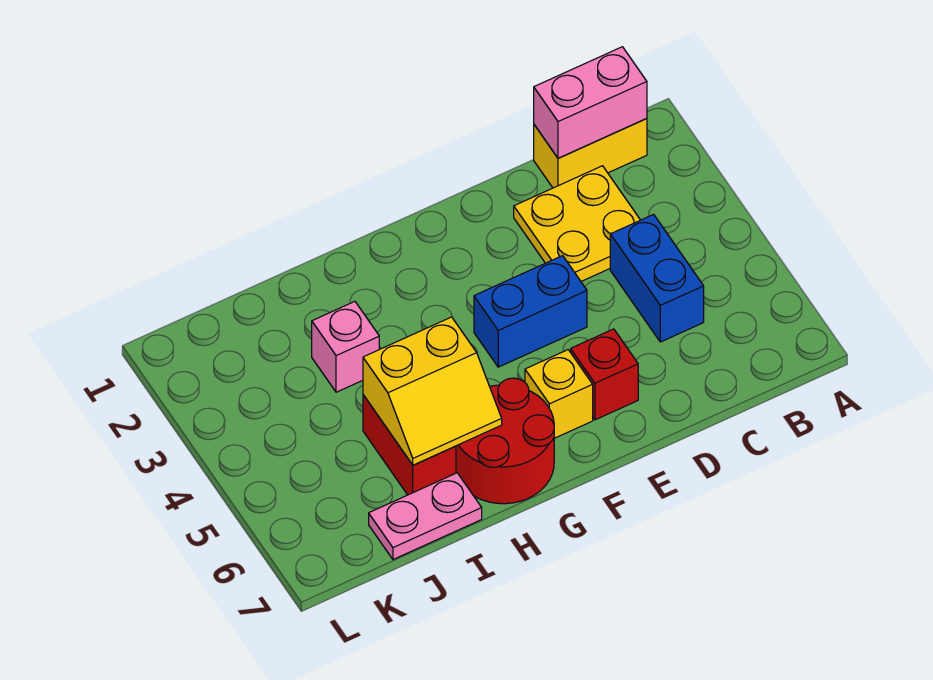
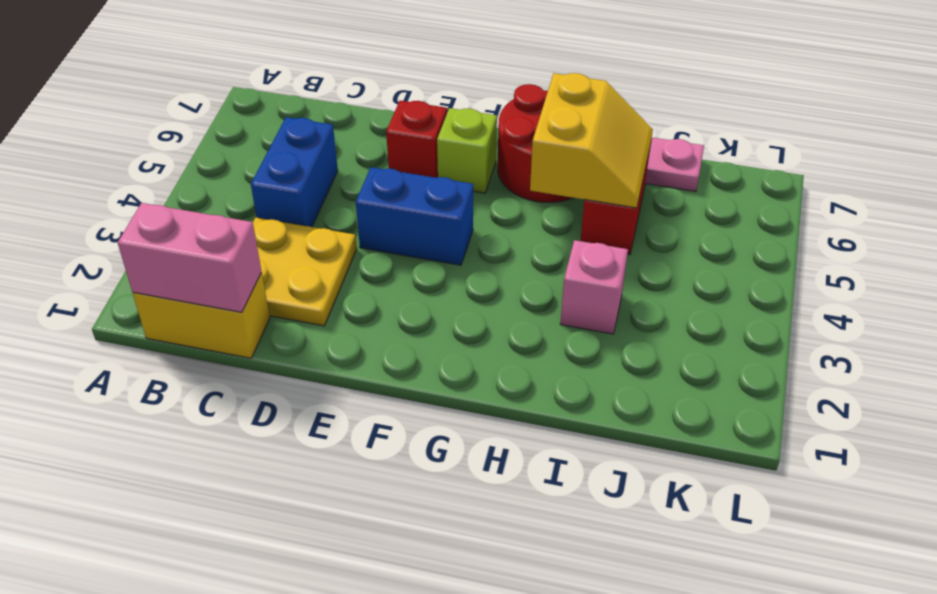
yellow brick F6 level 1 -> lime brick F6 level 1
yellow slope H5:I6 level 2 top 5 -> yellow slope H5:I6 level 2 top H

